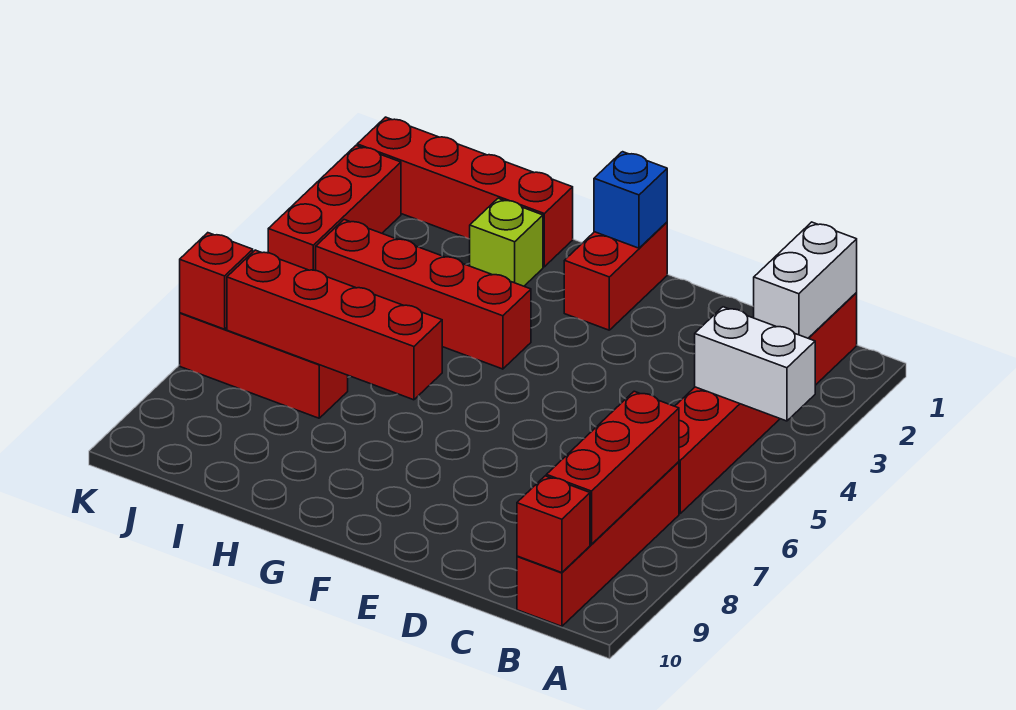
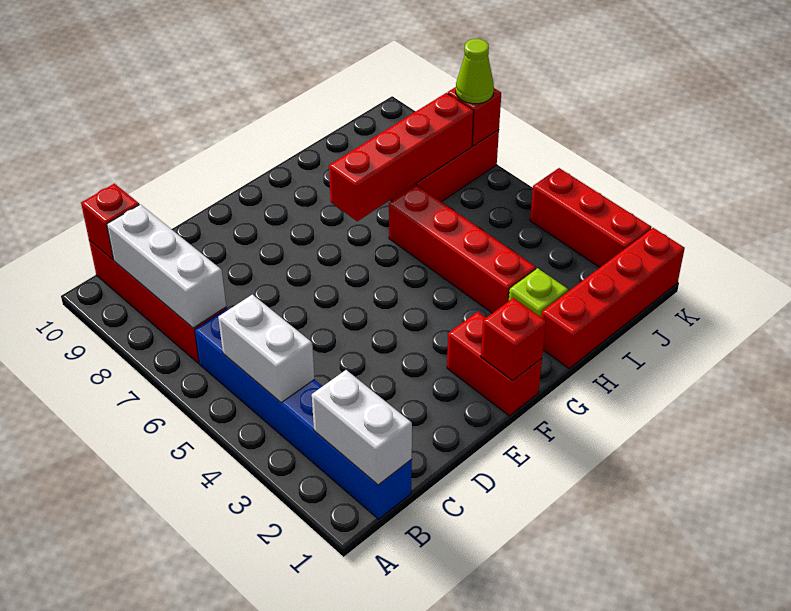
white brick A4:B4 level 2 -> white brick B4:B5 level 2
red brick B1:B6 level 1 -> blue brick B1:B6 level 1
red brick B7:B9 level 2 -> white brick B7:B9 level 2
blue brick F1 level 2 -> red brick F1 level 2
red brick G4:J4 level 1 -> red brick H3:H6 level 1
none -> lime cone K7 level 3

